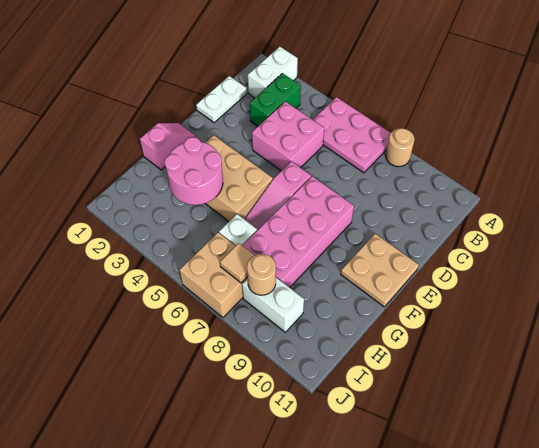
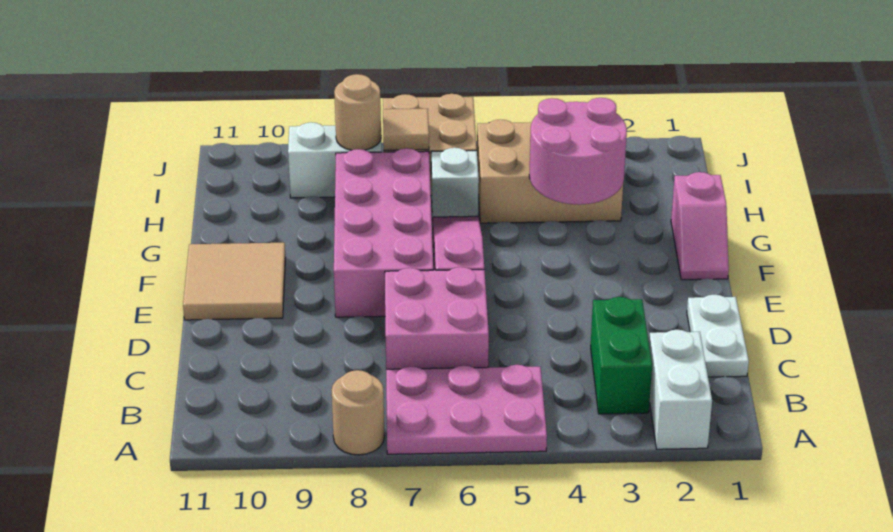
pink brick C4:D5 level 1 -> pink brick C6:D7 level 1
tan plate E10:F11 level 1 -> tan tile E10:F11 level 1
tan brick F3:G5 level 1 -> tan brick H3:I5 level 1

